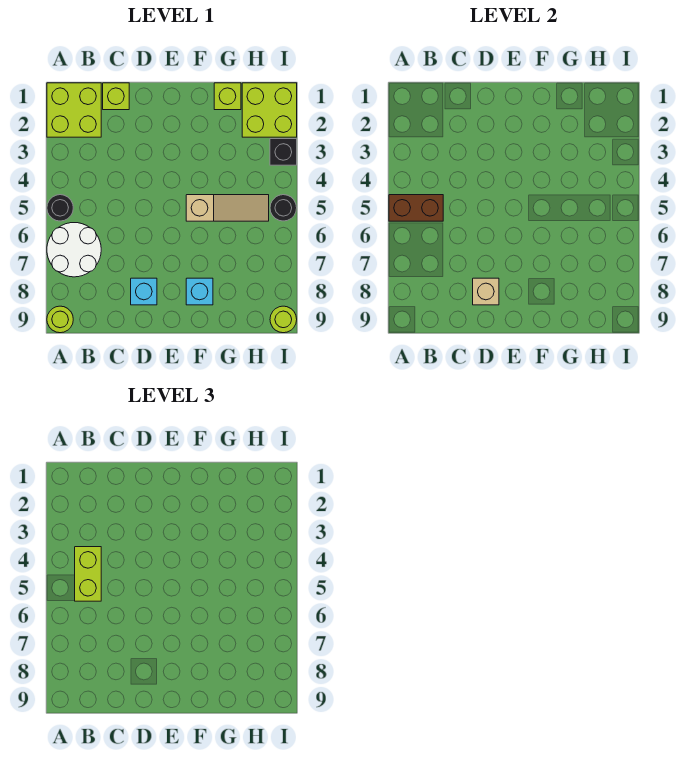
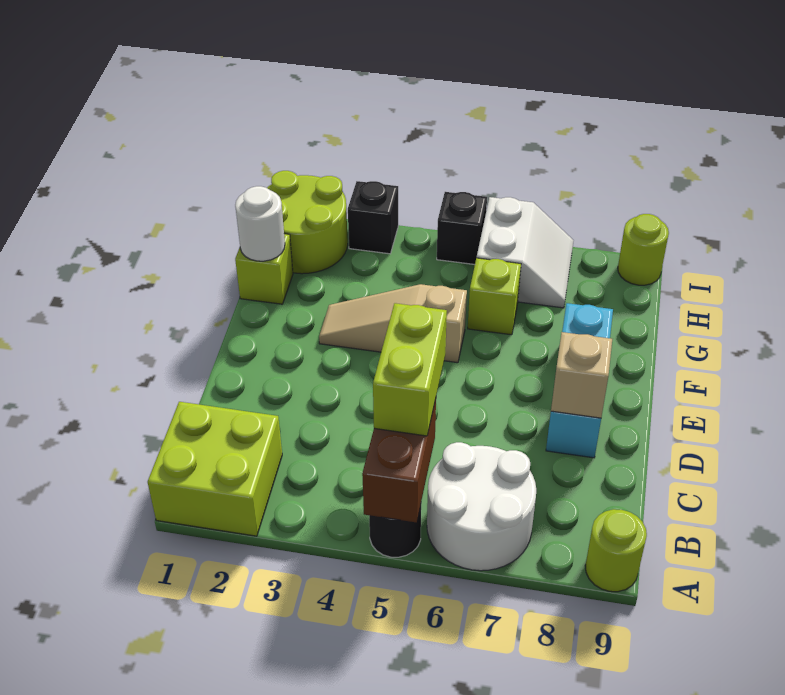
lime brick B4:B5 level 3 -> lime brick B5:C5 level 3
lime brick C1 level 1 -> lime brick G6 level 1
tan slope F5:H5 level 1 top F -> tan slope F3:F5 level 1 top 5
none -> white round brick G1 level 2
lime brick H1:I2 level 1 -> lime round brick H1:I2 level 1
none -> white slope H6:I7 level 1 top 6
black round brick I5 level 1 -> black brick I5 level 1

